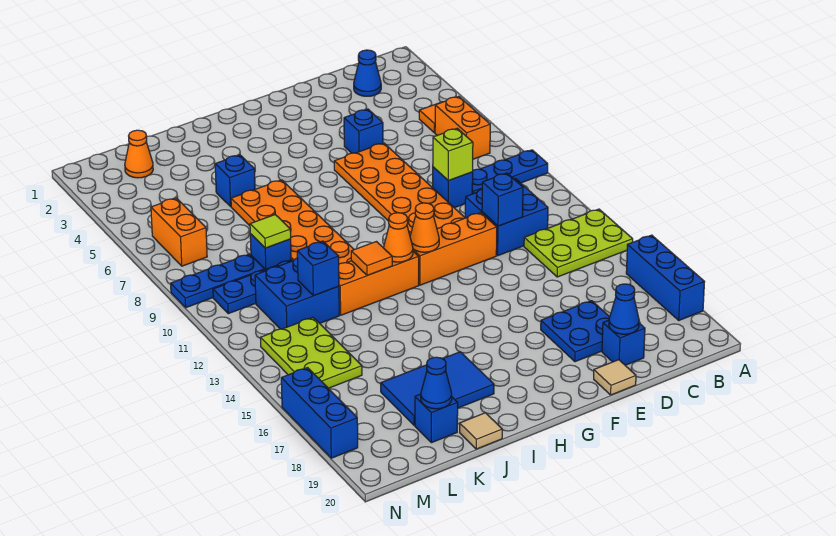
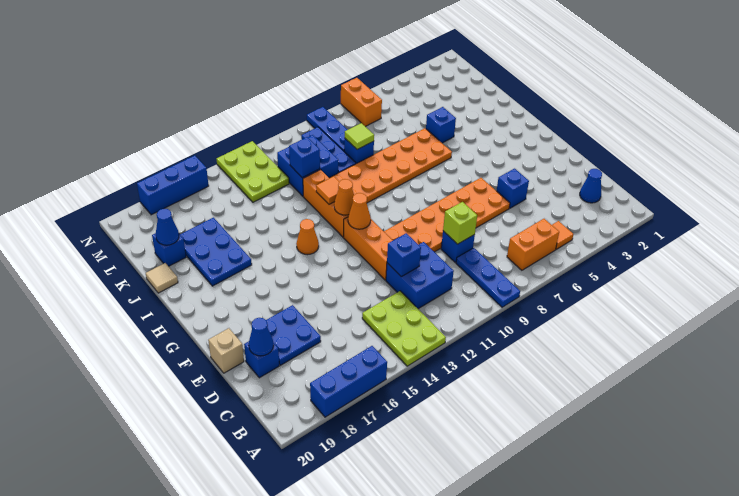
tan tile E20 level 1 -> tan brick E20 level 1
blue tile I17:K18 level 1 -> blue plate I17:K18 level 1
orange cone L2 level 1 -> orange cone H14 level 1
lime plate L13:M15 level 1 -> lime plate L13:N14 level 1
orange brick M6:M7 level 1 -> orange brick M7:N7 level 1

